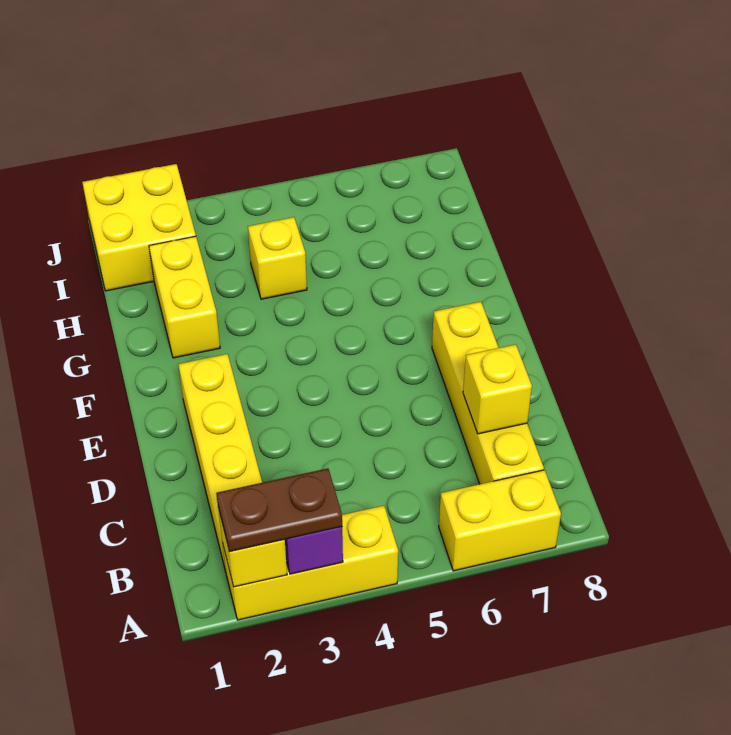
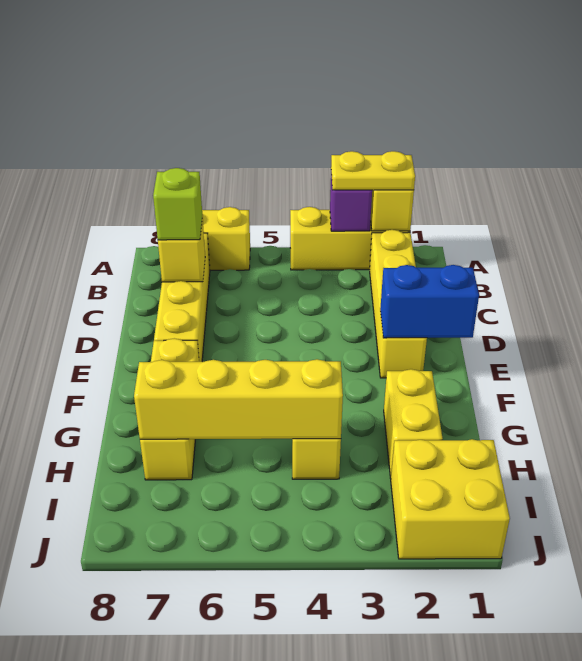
brown plate A2:A3 level 3 -> yellow plate A2:A3 level 3
none -> lime brick C7 level 3
none -> blue brick E1:E2 level 2
none -> yellow brick F7:H7 level 1
none -> yellow brick H4:H7 level 2

